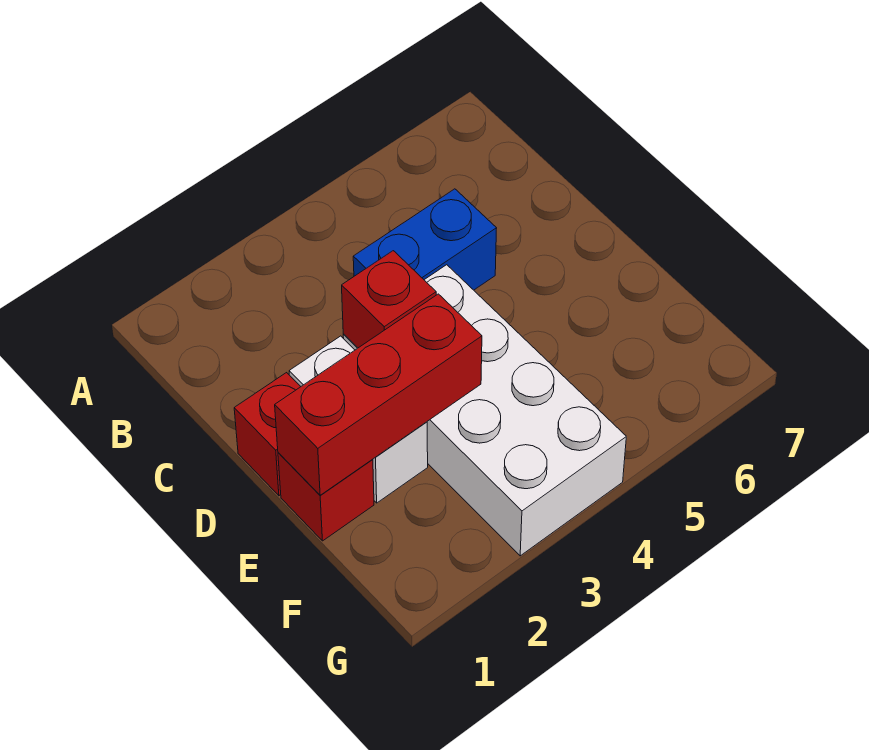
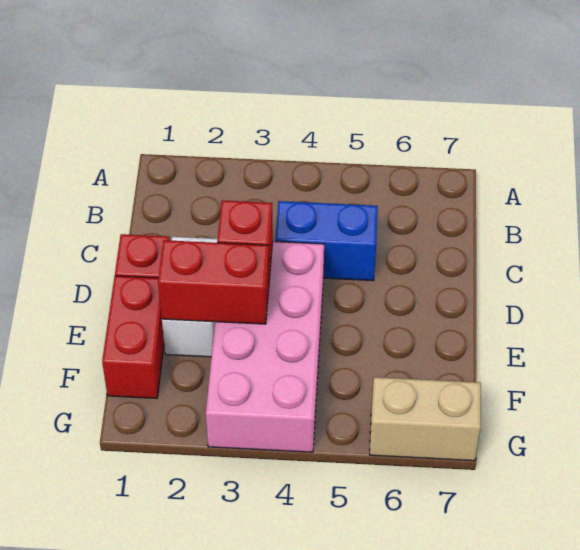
white brick D3:G4 level 1 -> pink brick D3:G4 level 1
red brick E1 level 1 -> red brick E1:F1 level 1
red brick E1:E3 level 2 -> red brick E2:E3 level 2
none -> tan brick G6:G7 level 1

